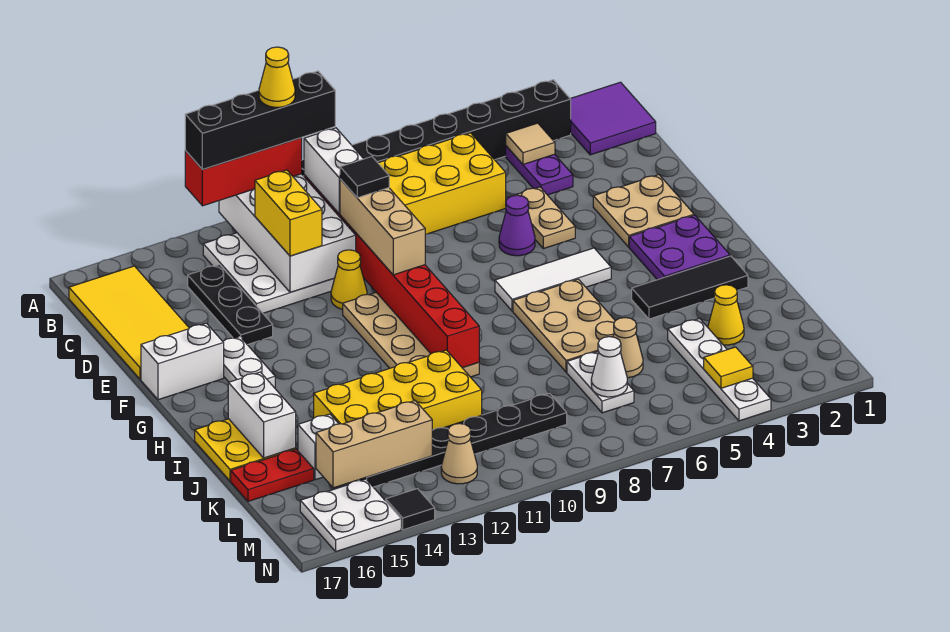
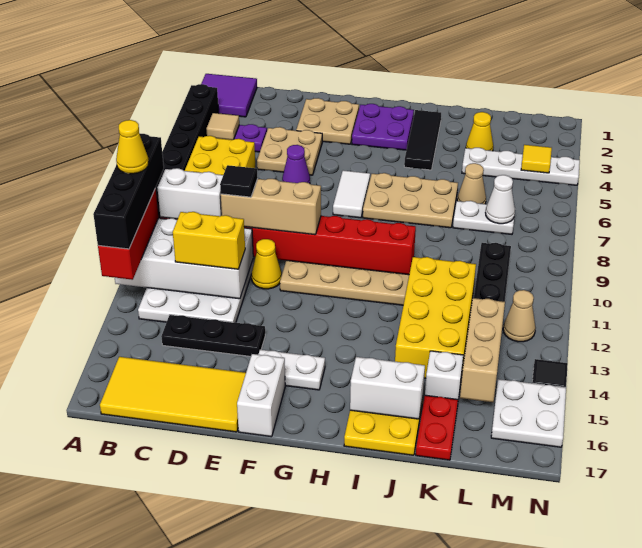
tan plate D5:E5 level 1 -> tan plate D4:E5 level 1
white tile G5:G7 level 1 -> white tile G6:G7 level 1

